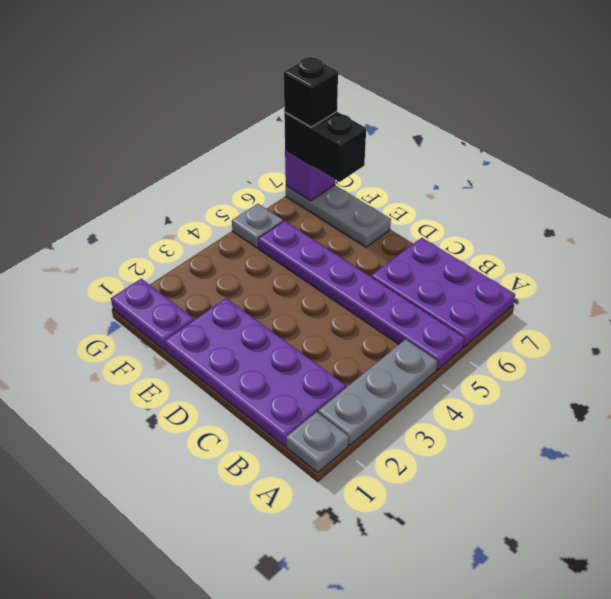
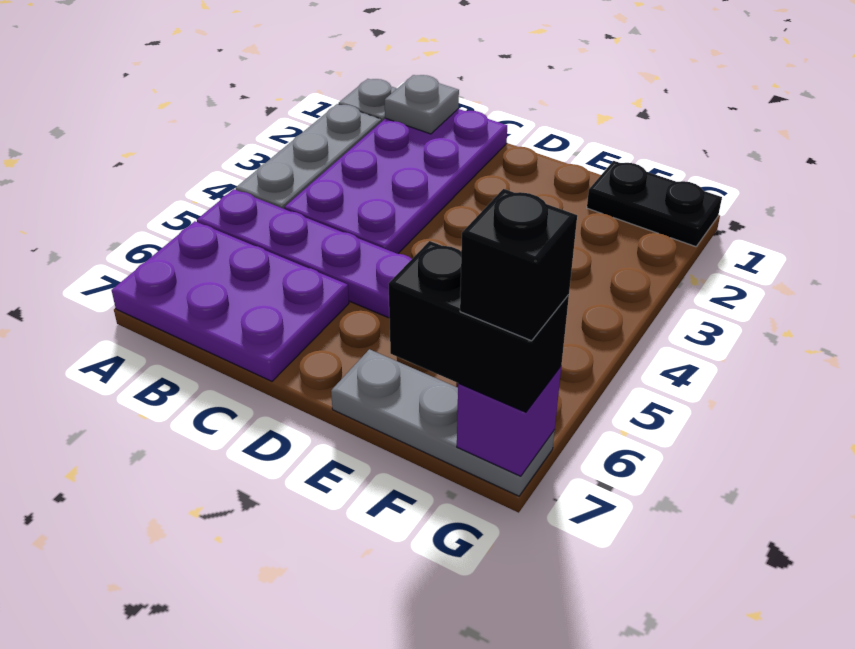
purple plate B1:E2 level 1 -> purple plate B1:C4 level 1
purple plate F1:G1 level 1 -> black plate F1:G1 level 1
grey plate G5 level 1 -> grey plate B1 level 2

